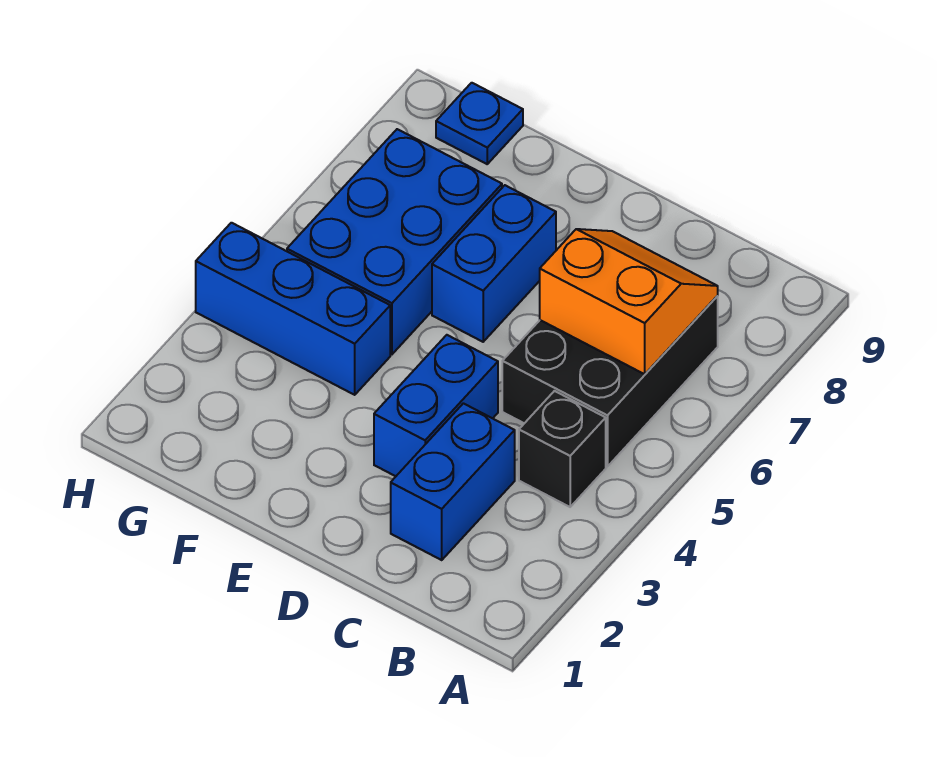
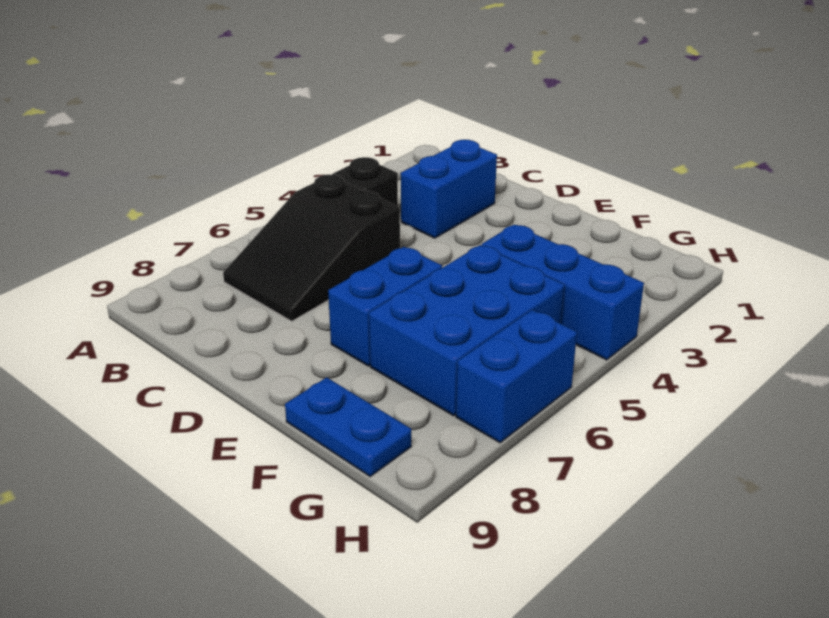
black brick B5:C7 level 1 -> black slope B5:C7 level 1 top 5
orange slope B6:C7 level 2 top 6 -> none
blue brick D3:D4 level 1 -> blue brick H6:H7 level 1
blue plate G9 level 1 -> blue plate F9:G9 level 1

